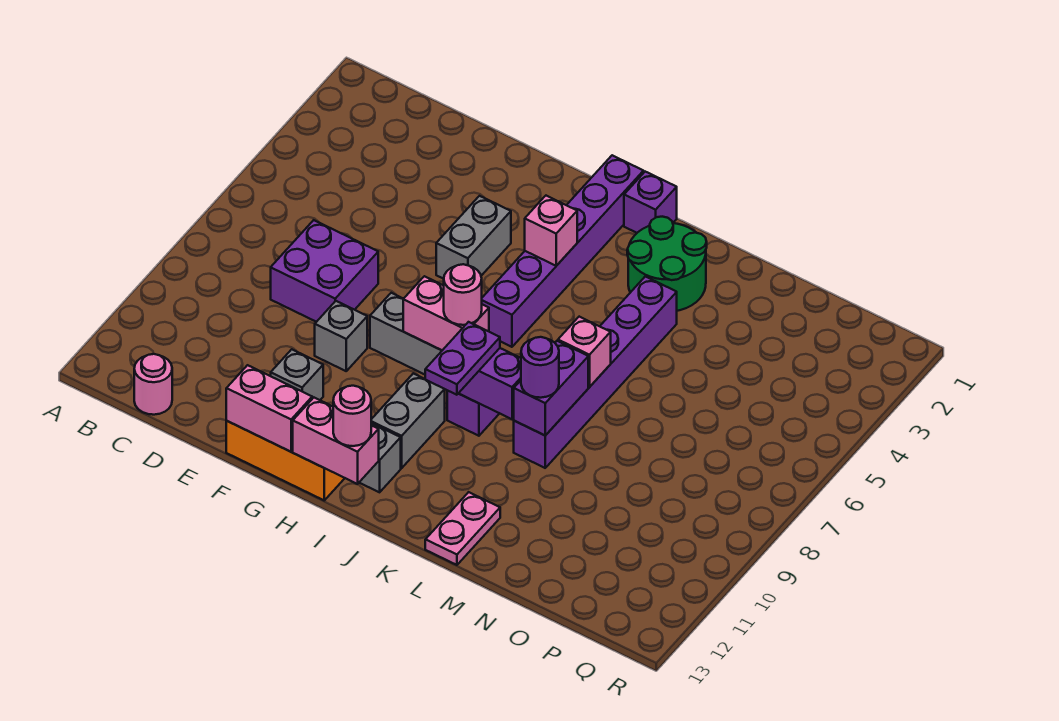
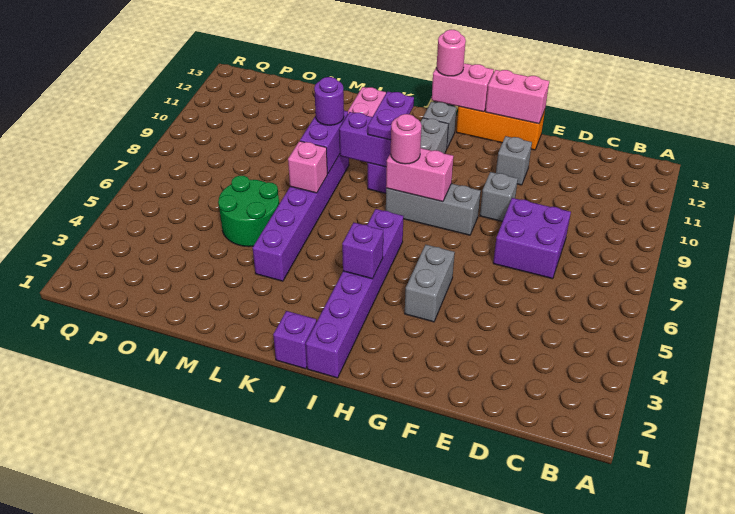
pink round brick C13 level 1 -> none
pink brick I4 level 2 -> purple brick I4 level 2
green round brick K2:L3 level 1 -> green round brick M5:N6 level 1

